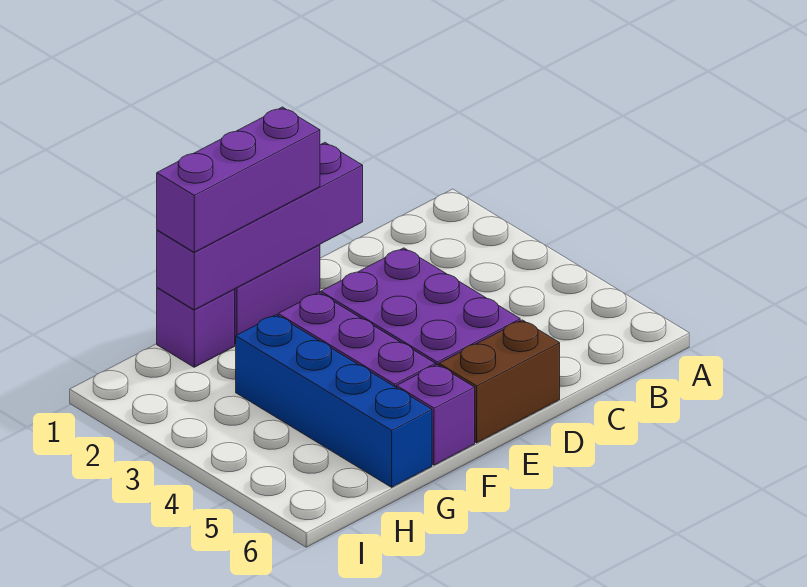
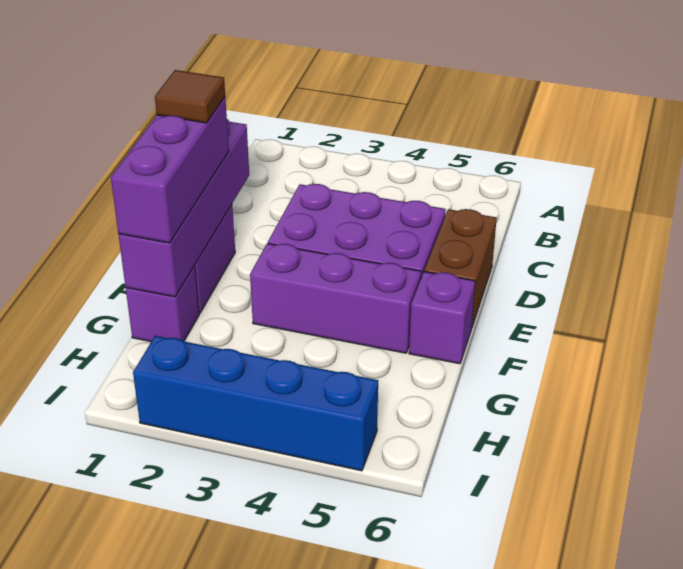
none -> brown tile E1 level 4
blue brick G3:G6 level 1 -> blue brick I2:I5 level 1

